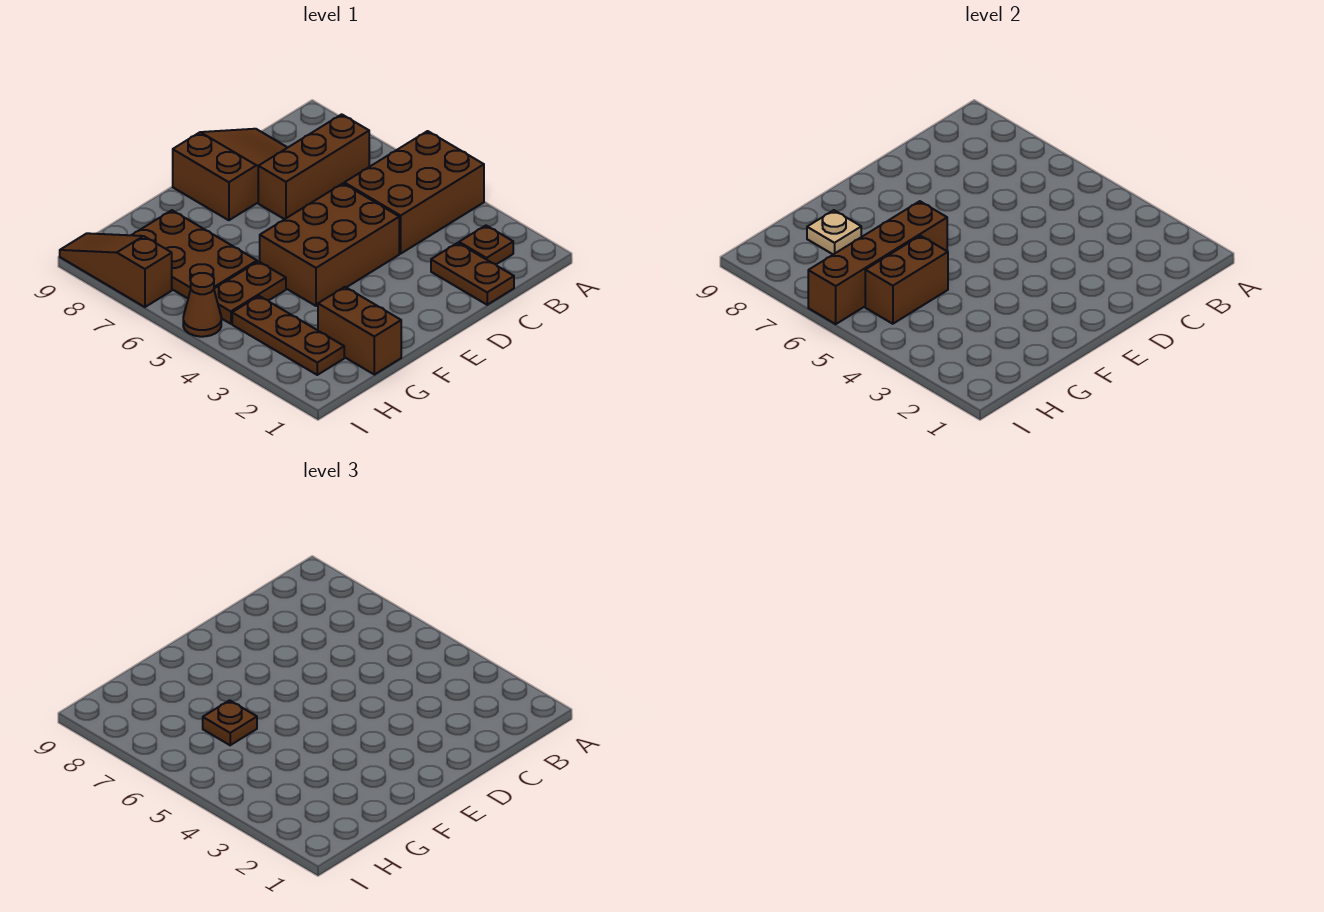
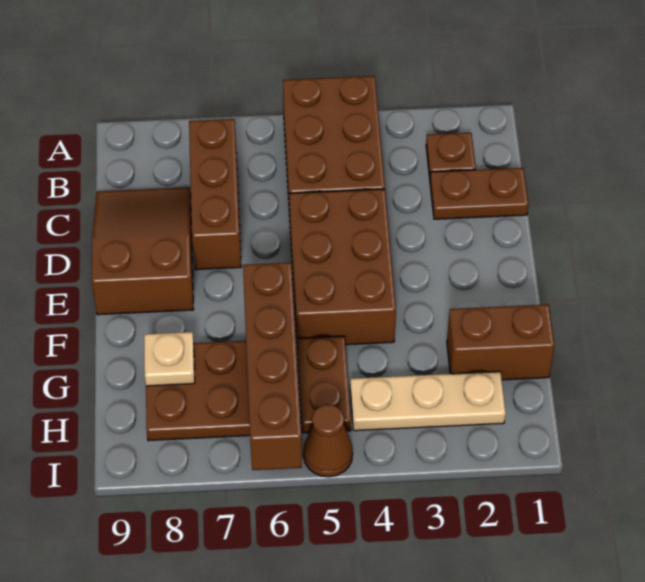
brown brick G5:H5 level 2 -> none
brown plate G6 level 3 -> none
brown plate H2:H4 level 1 -> tan plate H2:H4 level 1
brown slope I7:I9 level 1 top 7 -> none

